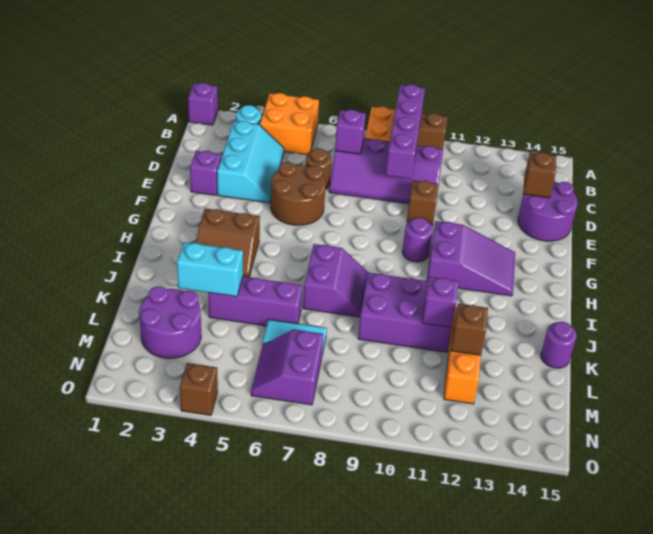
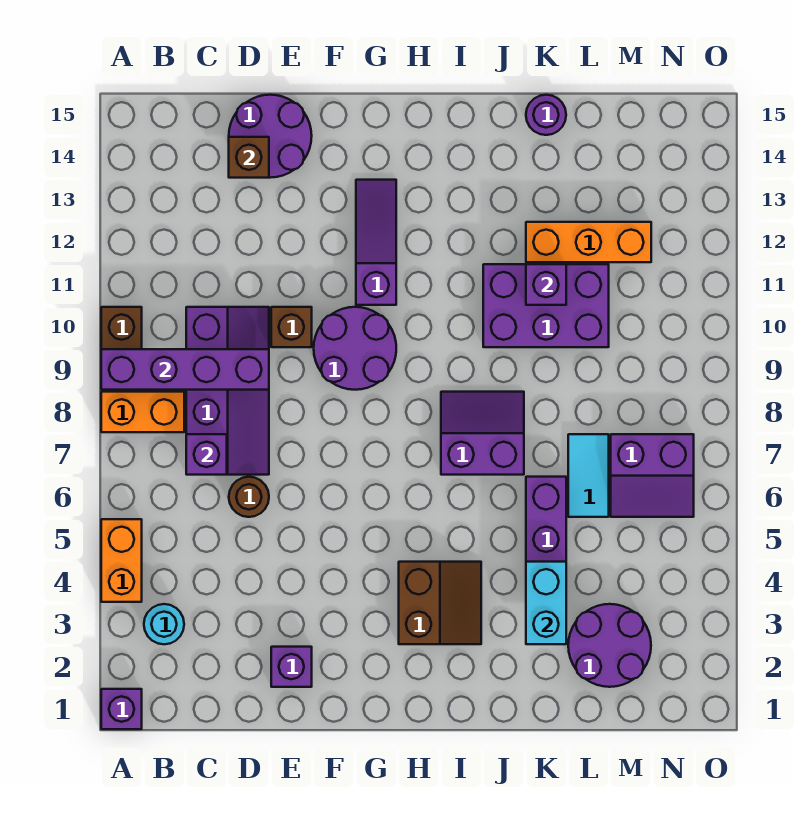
orange brick A4:B5 level 1 -> orange brick A4:A5 level 1
cyan slope C3:E4 level 1 top 3 -> none
brown round brick E5:F6 level 1 -> none
purple round brick G10 level 1 -> purple round brick F9:G10 level 1
purple slope G11:H13 level 1 top 11 -> purple slope G11:G13 level 1 top 11
purple brick J9:K11 level 1 -> purple brick J10:L11 level 1
brown brick L12 level 2 -> none
brown brick O4 level 1 -> none

